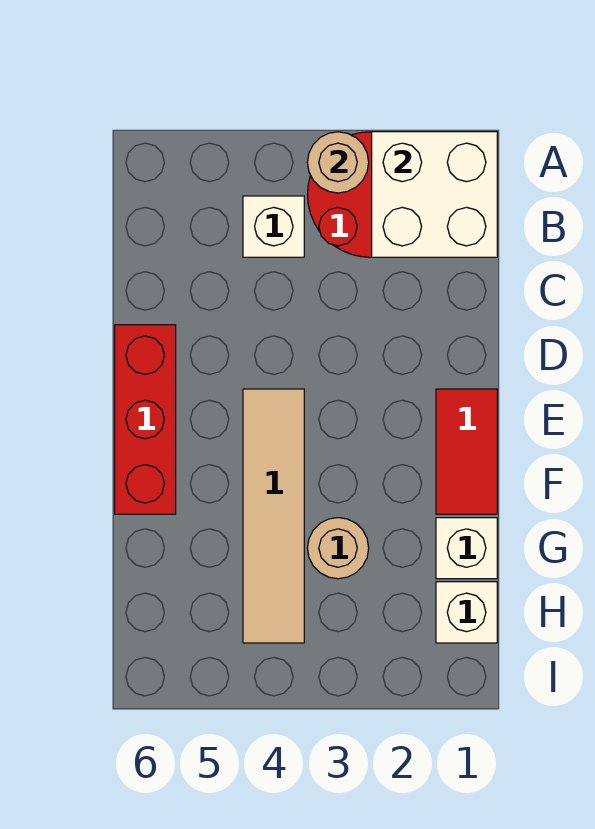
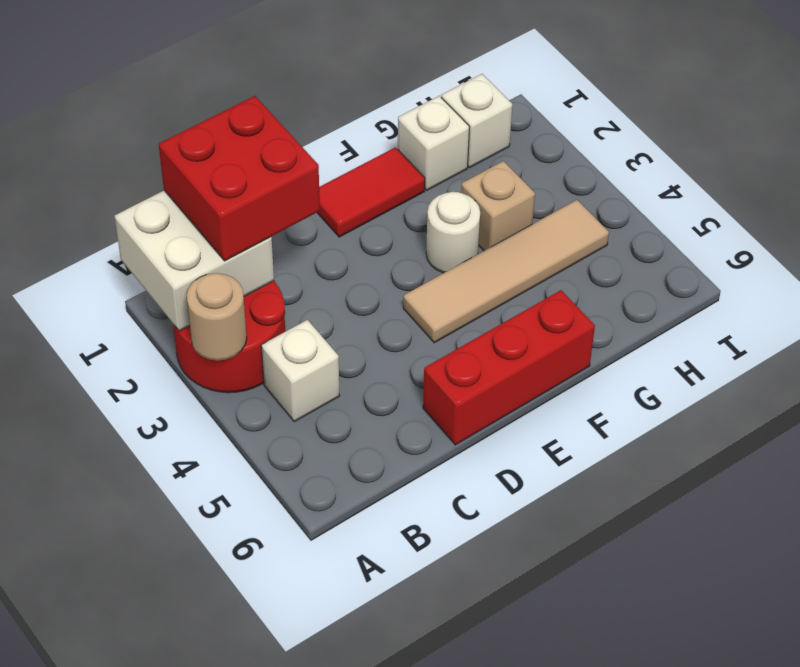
none -> red brick B1:C2 level 3
none -> white round brick F3 level 1
tan round brick G3 level 1 -> tan brick G3 level 1

